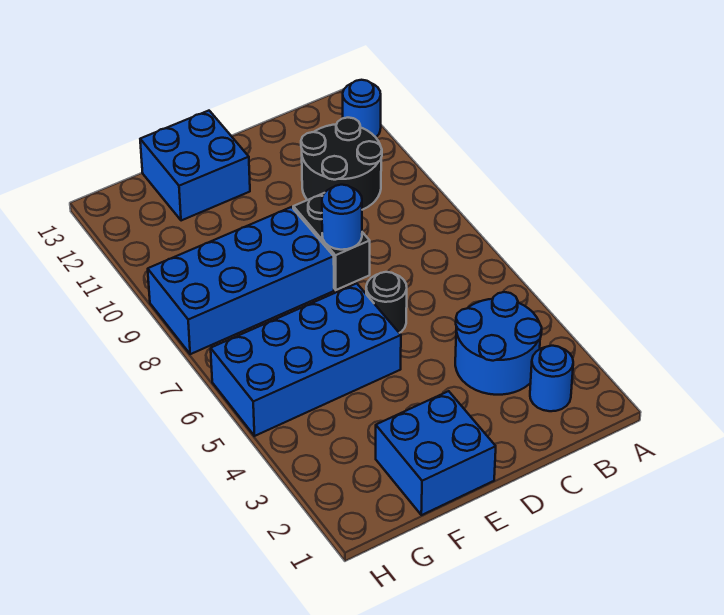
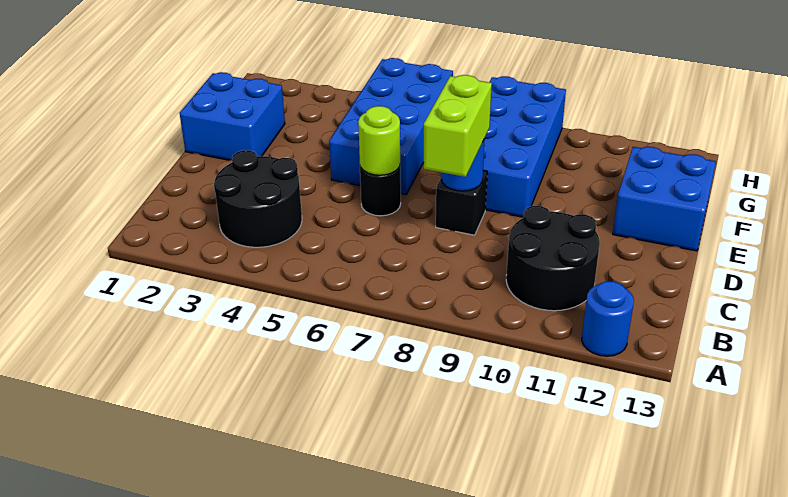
blue round brick B2 level 1 -> none
blue round brick B3:C4 level 1 -> black round brick B3:C4 level 1
none -> lime brick C8:D8 level 3
none -> lime round brick D6 level 2
black brick D8:D9 level 1 -> black brick D8 level 1

